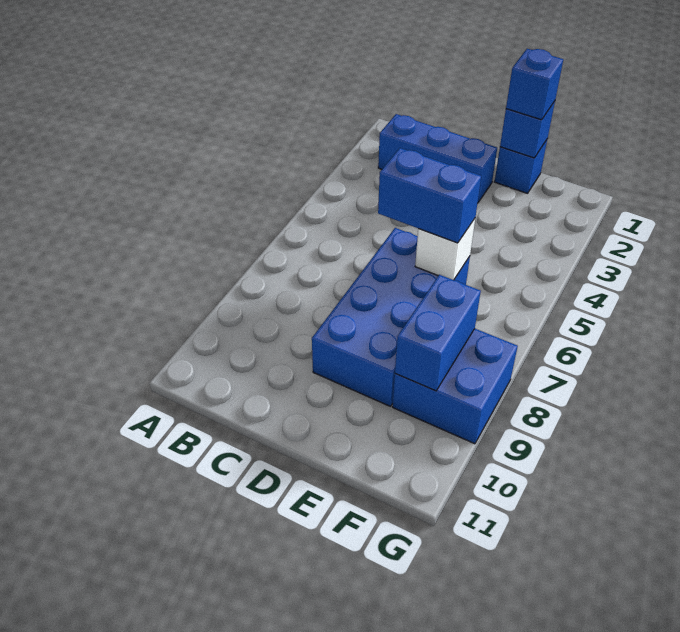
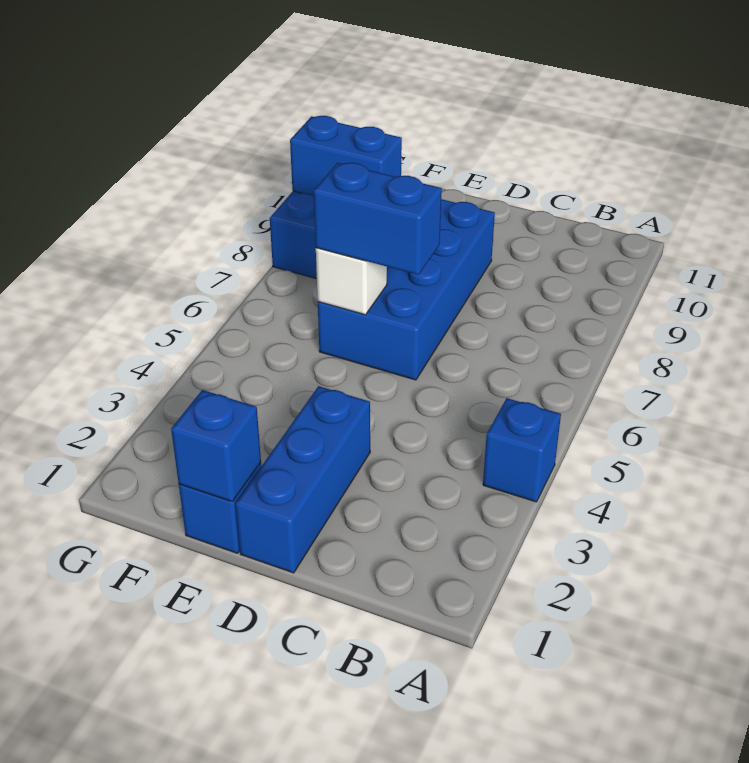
blue brick B2:D2 level 1 -> blue brick D1:D3 level 1
blue brick E1 level 3 -> blue brick A4 level 1
blue brick F8:F9 level 2 -> blue brick F9:G9 level 2

